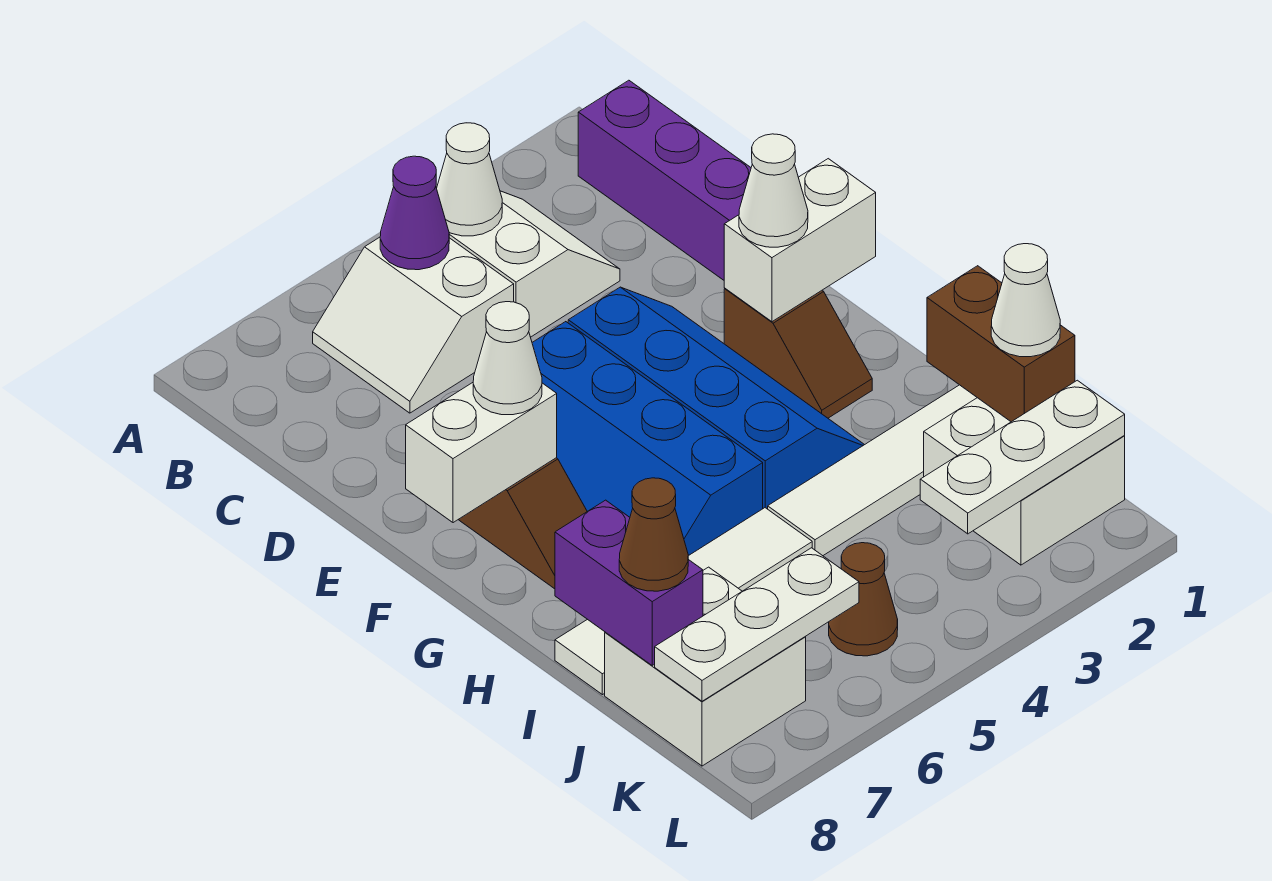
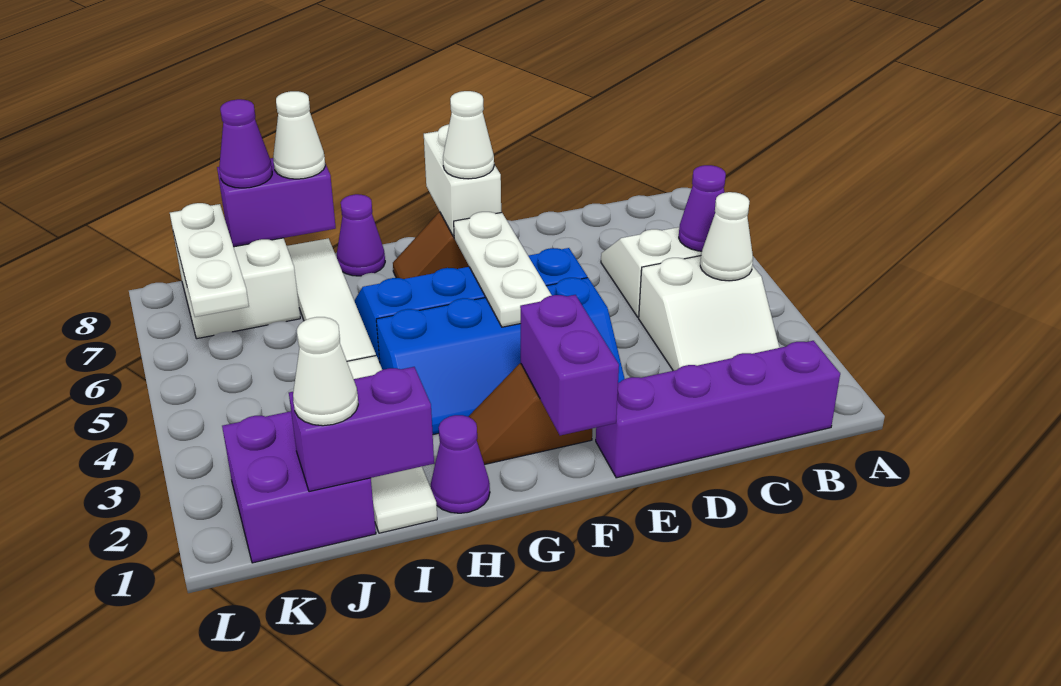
white brick F1:F2 level 2 -> purple brick F1:F2 level 2
white cone F2 level 3 -> white cone I8 level 3
none -> purple cone H1 level 1
none -> purple cone H8 level 1
brown brick I1:J1 level 2 -> purple brick I1:J1 level 2
white brick J1:K2 level 1 -> purple brick J1:K2 level 1
brown cone J8 level 3 -> purple cone J8 level 3
white plate K1:K3 level 2 -> white plate F4:F6 level 2
brown cone K5 level 1 -> none

